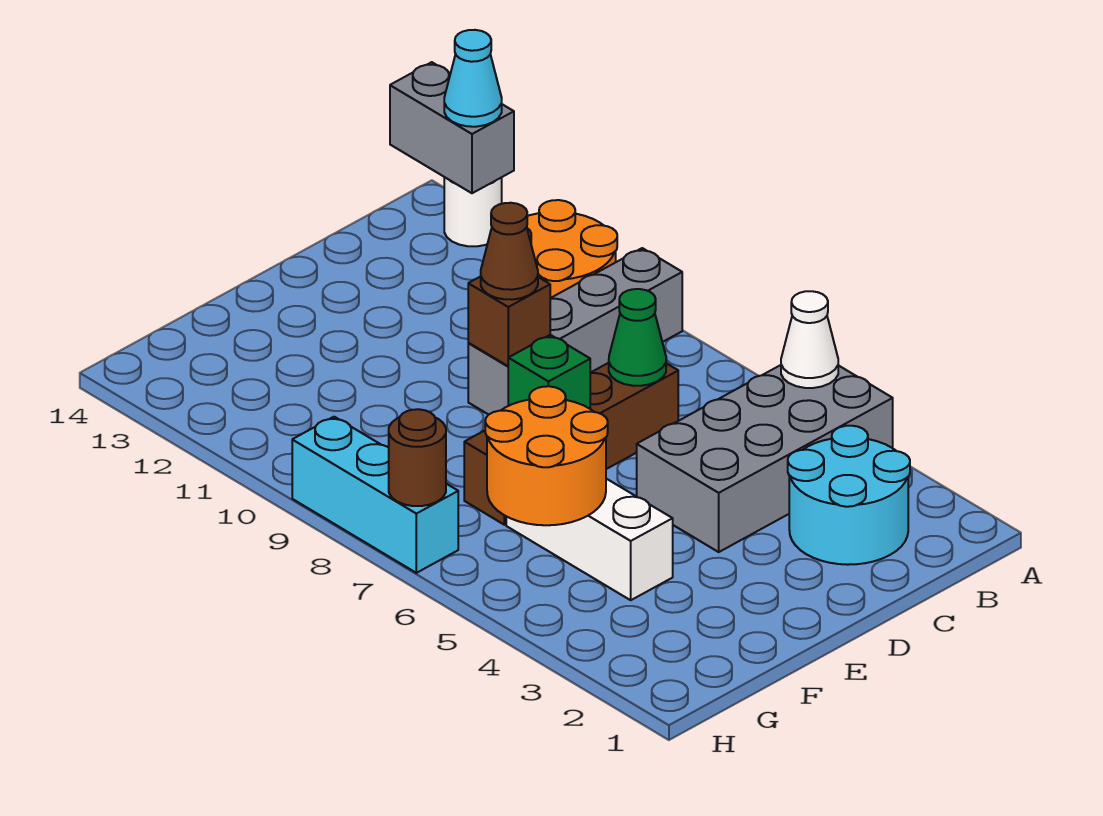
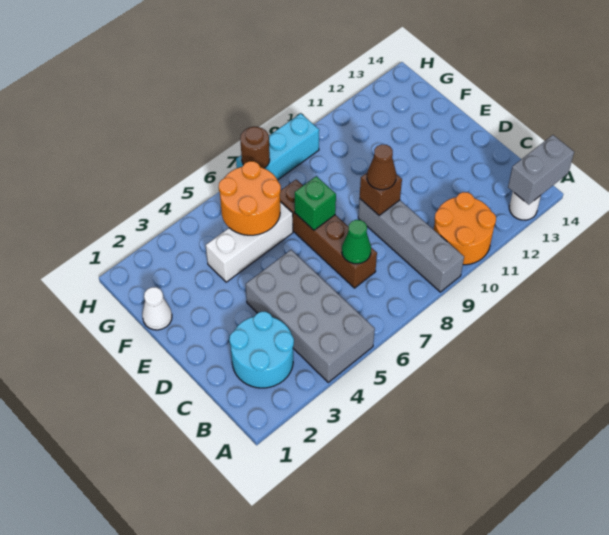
white cone A5 level 2 -> white cone F1 level 1
cyan cone A13 level 3 -> none

